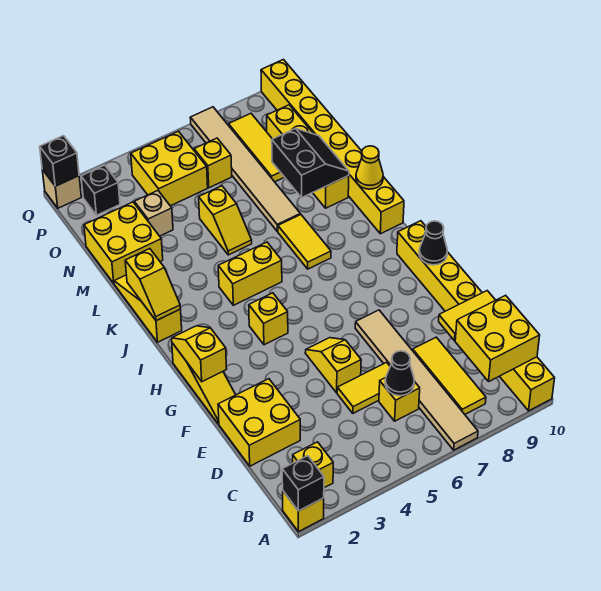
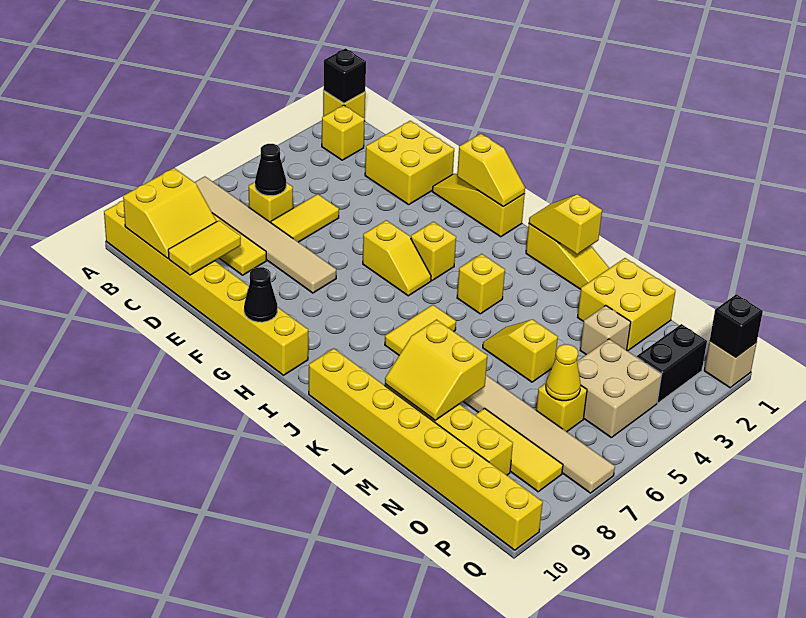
yellow brick B9:C10 level 2 -> yellow slope B9:C10 level 2 top B
yellow slope E5:F5 level 1 top E -> yellow slope G5:H5 level 1 top G
yellow brick J4:J5 level 1 -> yellow brick J4 level 1
yellow tile J7:K7 level 1 -> yellow tile J6:J7 level 1
yellow cone K10 level 2 -> yellow cone O6 level 2
black slope L8:M9 level 2 top 8 -> yellow slope L8:M9 level 2 top 8
yellow brick O4:P5 level 1 -> tan brick O4:P5 level 1
black brick P2 level 1 -> black brick P2:P3 level 1

